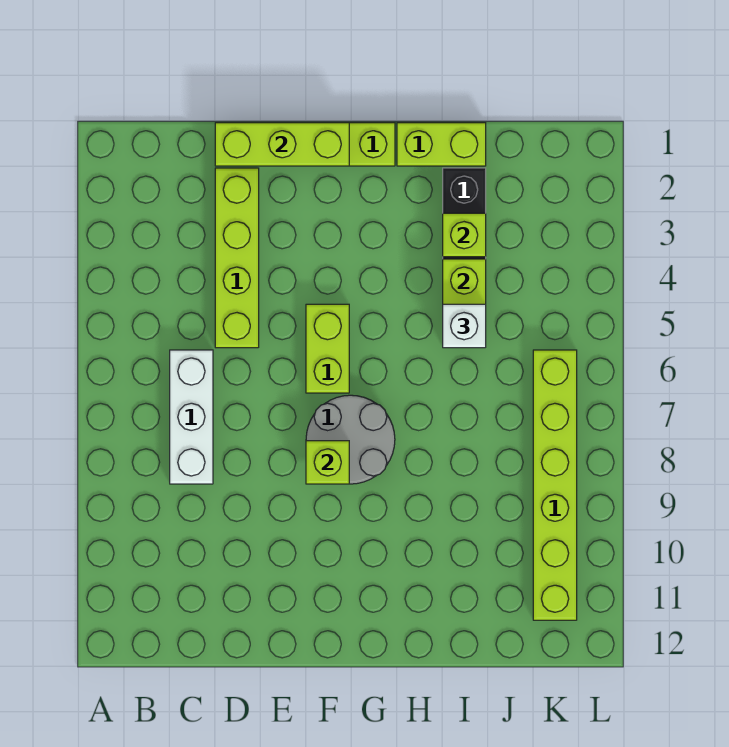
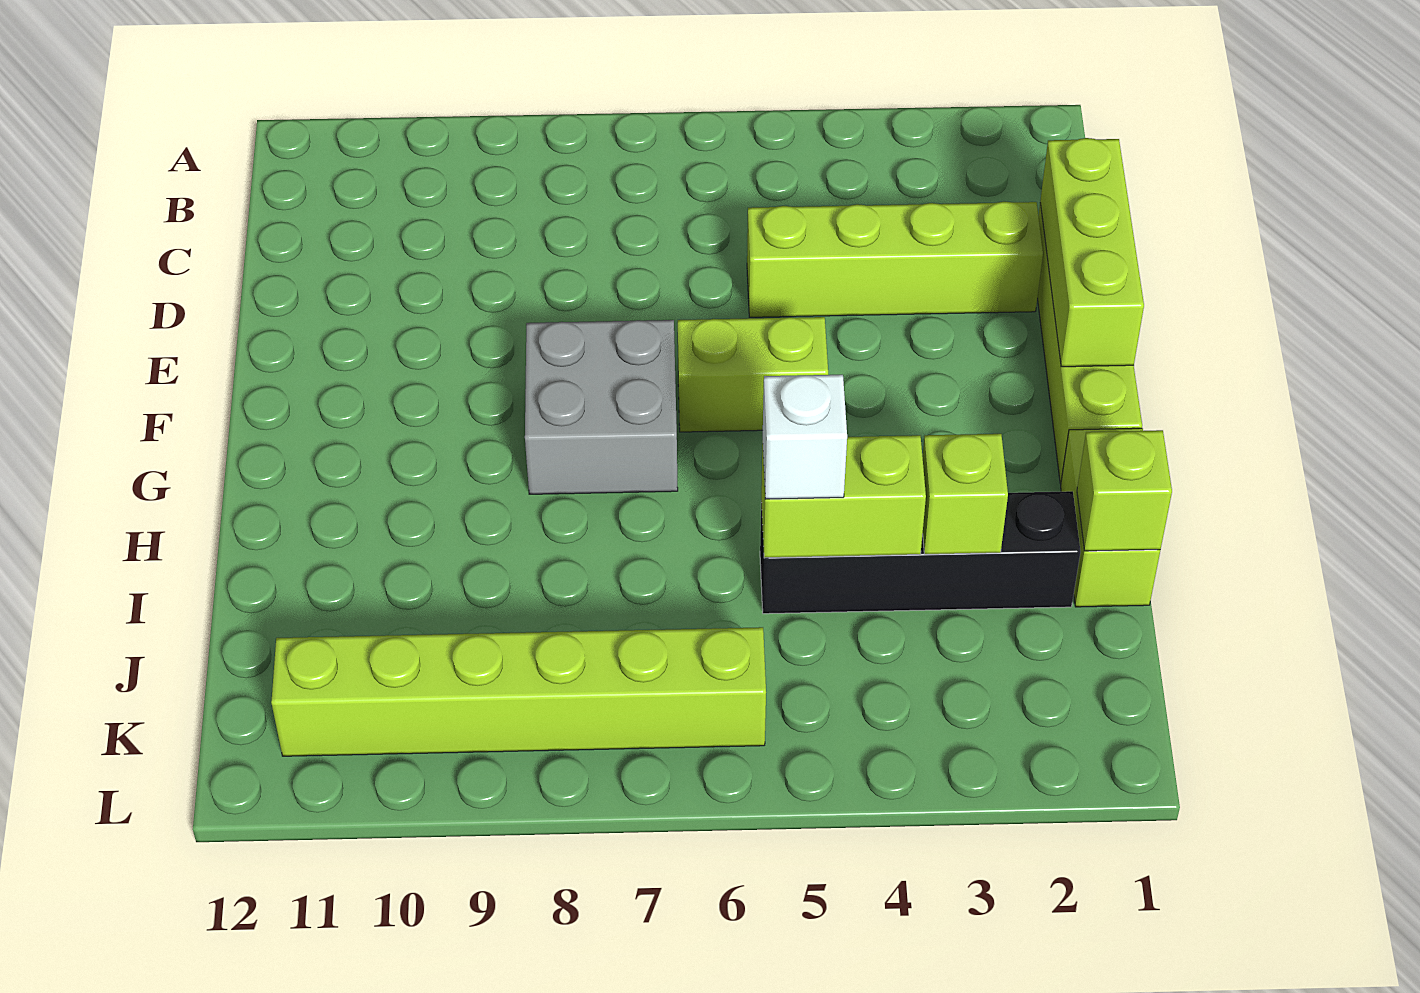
white brick C6:C8 level 1 -> none
grey round brick F7:G8 level 1 -> grey brick F7:G8 level 1
lime brick F8 level 2 -> lime brick I1 level 2

